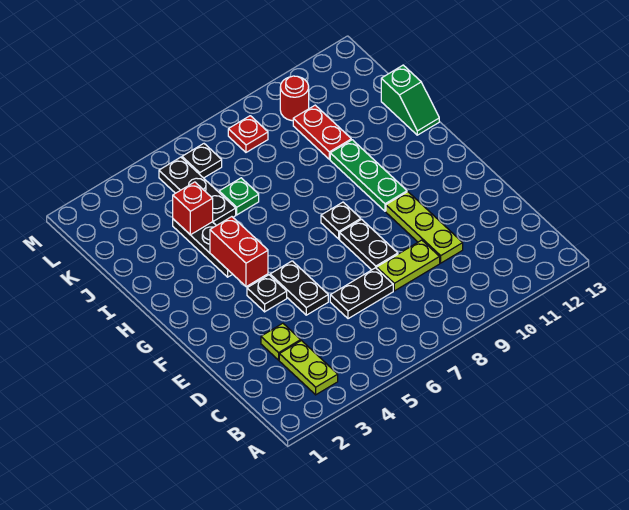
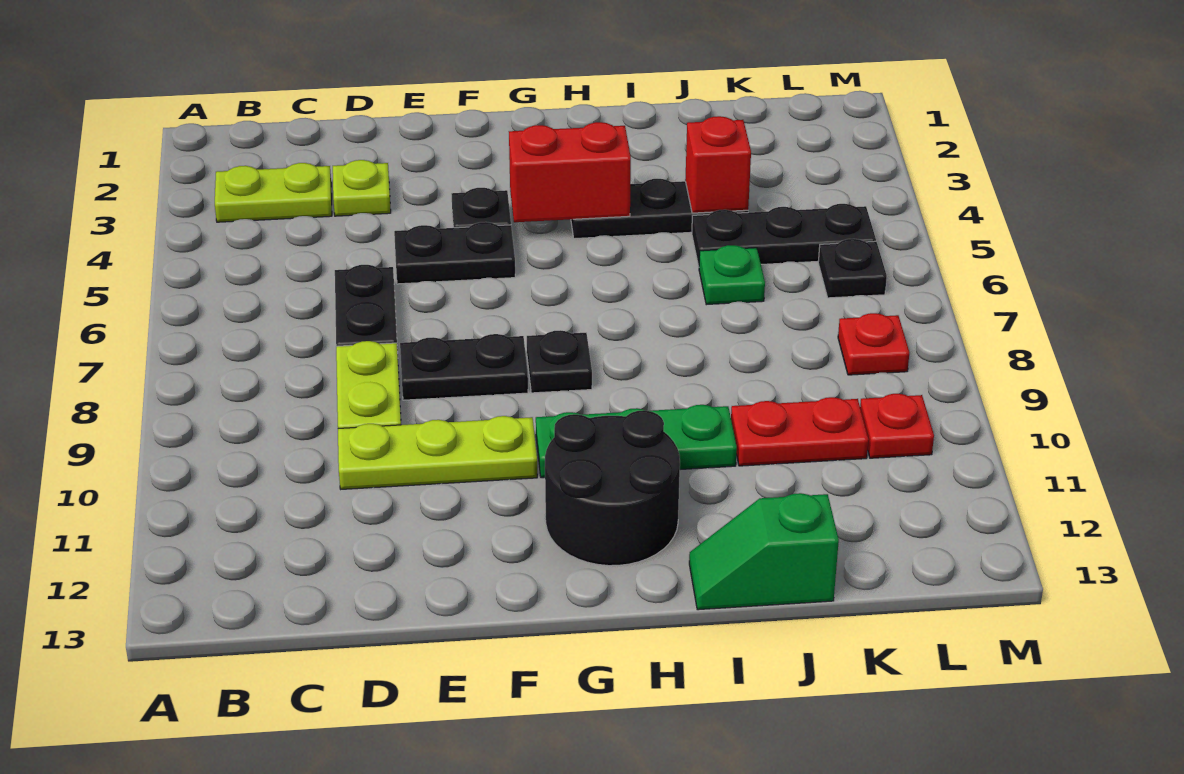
none -> black round brick G11:H12 level 1
red round brick L10 level 1 -> red plate L10 level 1

